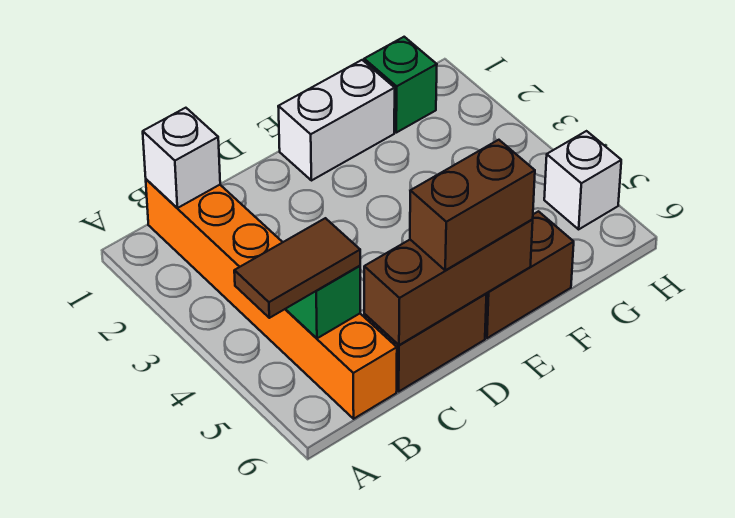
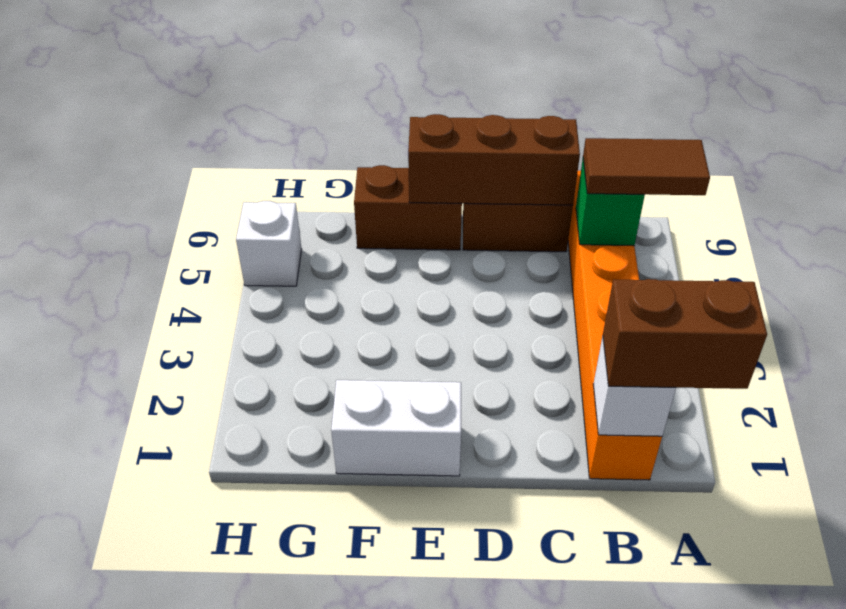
brown brick D6:E6 level 3 -> brown brick A1:B1 level 3
green brick G1 level 1 -> none

